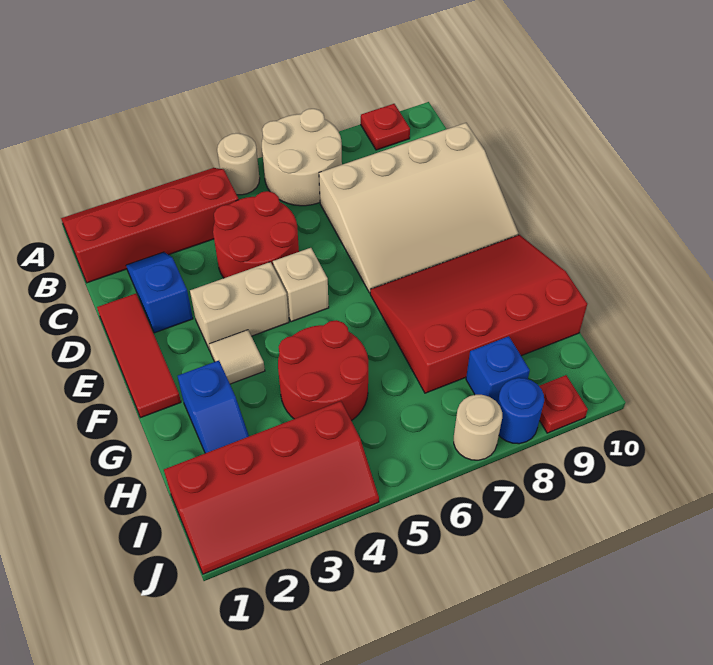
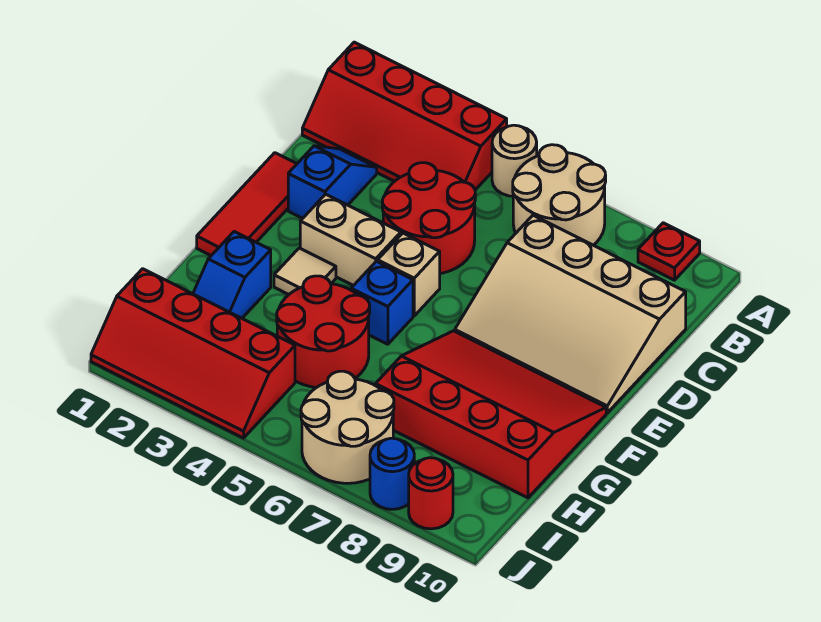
red slope A1:B4 level 1 top B -> red slope A1:B4 level 1 top A
blue brick I8 level 1 -> blue brick F5 level 1
tan round brick J7 level 1 -> tan round brick I6:J7 level 1
red plate J9 level 1 -> red round brick J9 level 1

